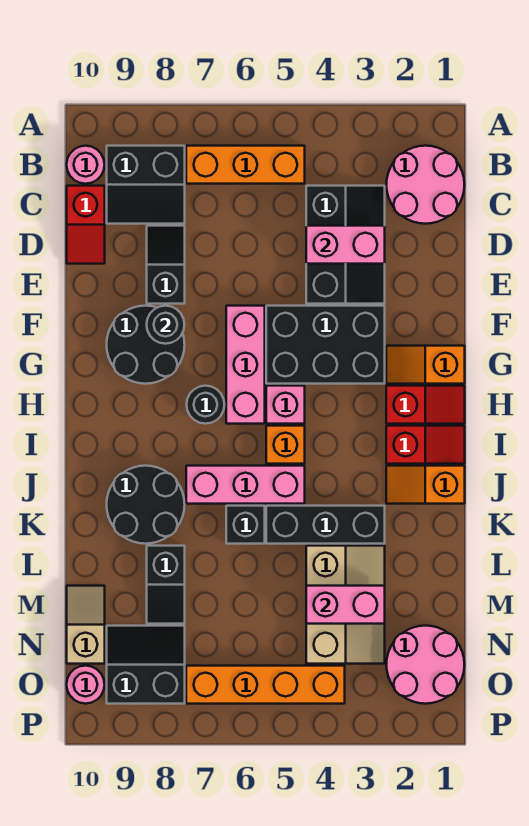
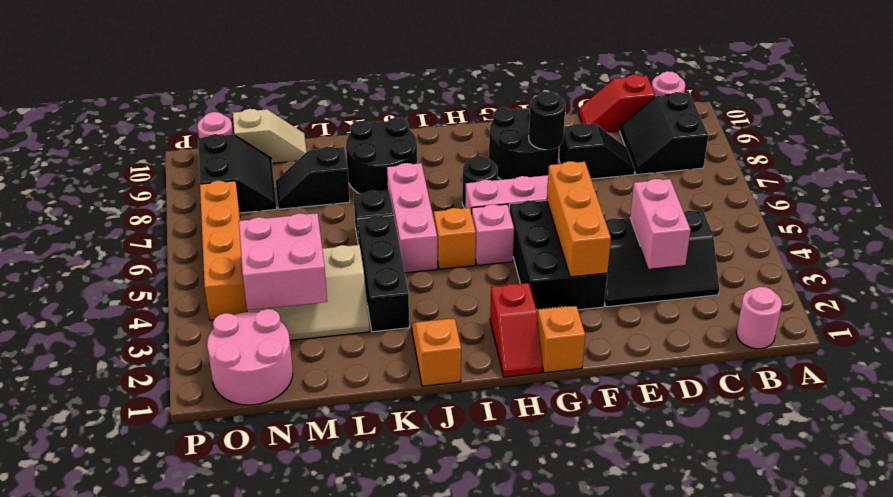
pink round brick B1:C2 level 1 -> pink round brick B1 level 1
orange brick B5:B7 level 1 -> orange brick F3:F5 level 2
red slope I1:I2 level 1 top 2 -> none
pink brick M3:M4 level 2 -> pink brick M3:N4 level 2

